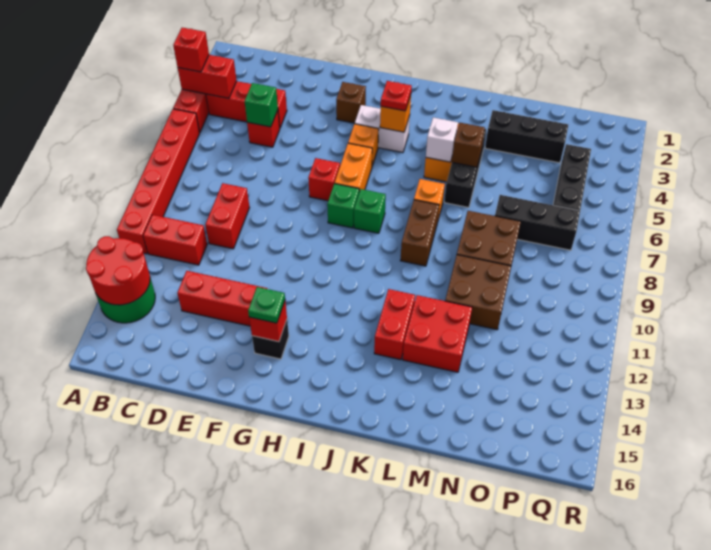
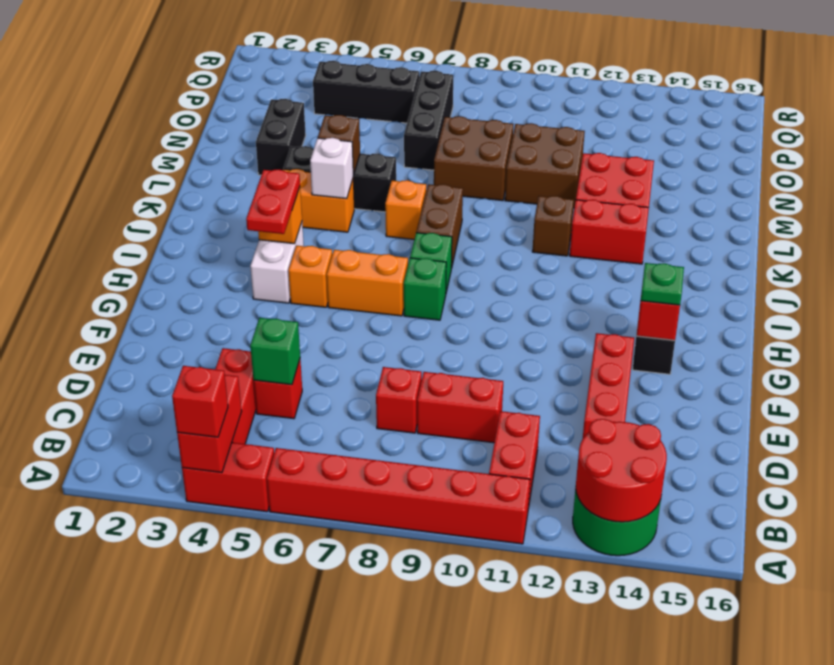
brown brick G3 level 1 -> brown brick K11 level 1
red brick G7 level 1 -> red brick D8 level 1
red plate I4 level 3 -> red plate H4:I4 level 3
brown brick K8:K9 level 1 -> brown brick J8:K8 level 1
black brick M3:O3 level 1 -> black brick M3:N3 level 1

